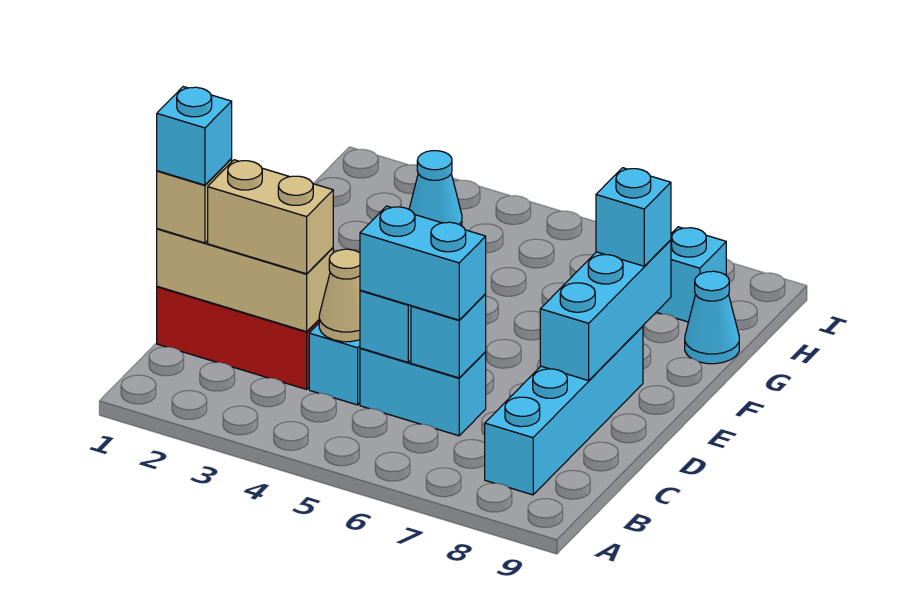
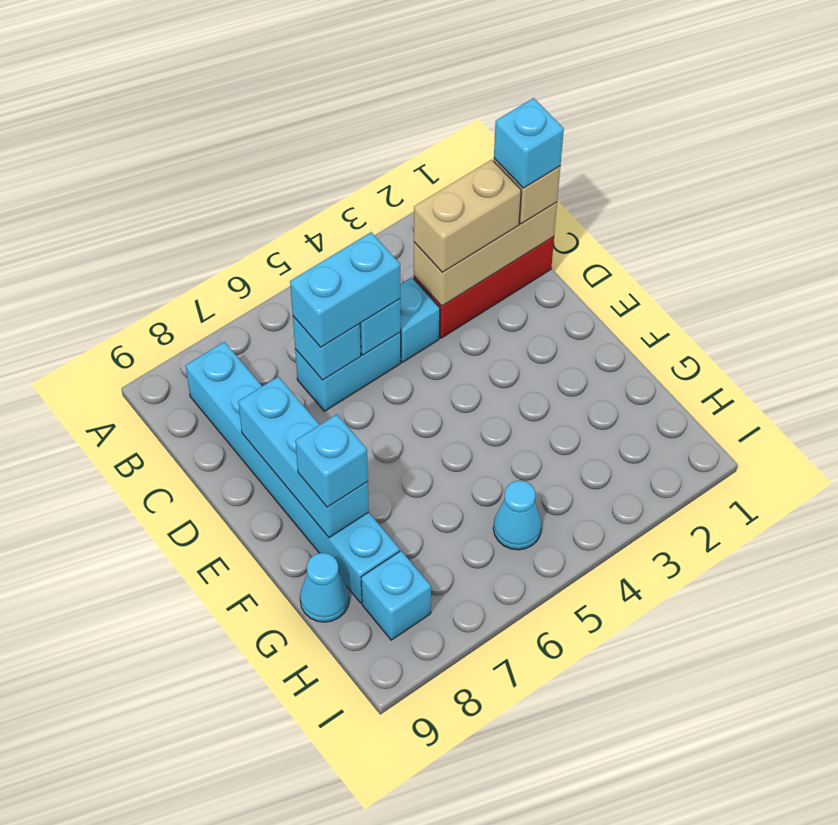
cyan brick B8:E8 level 1 -> cyan brick B8:G8 level 1
tan cone C4 level 2 -> none
cyan cone H3 level 1 -> cyan cone H5 level 1

